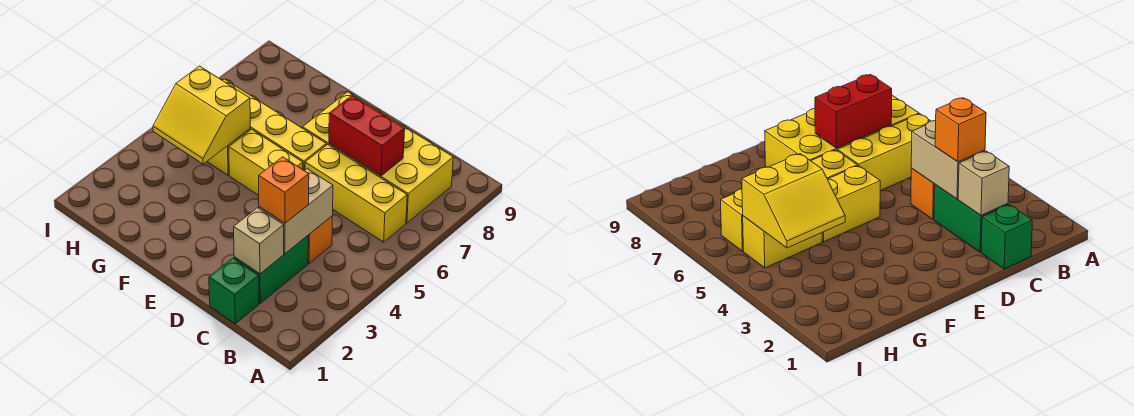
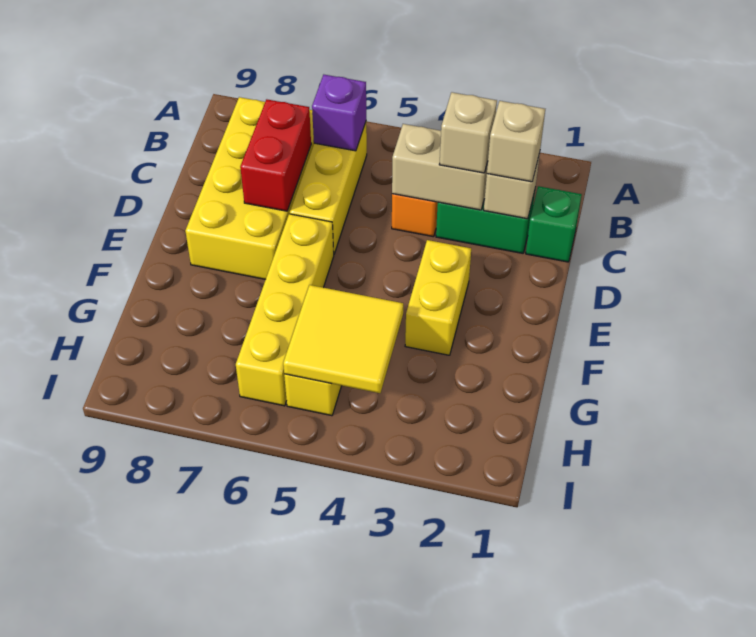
none -> purple brick B6 level 2
none -> tan brick C2 level 3
orange brick C3 level 3 -> tan brick C3 level 3
yellow brick E5:F5 level 1 -> yellow brick E3:F3 level 1
yellow slope G4:H5 level 2 top 5 -> yellow tile G4:H5 level 2

